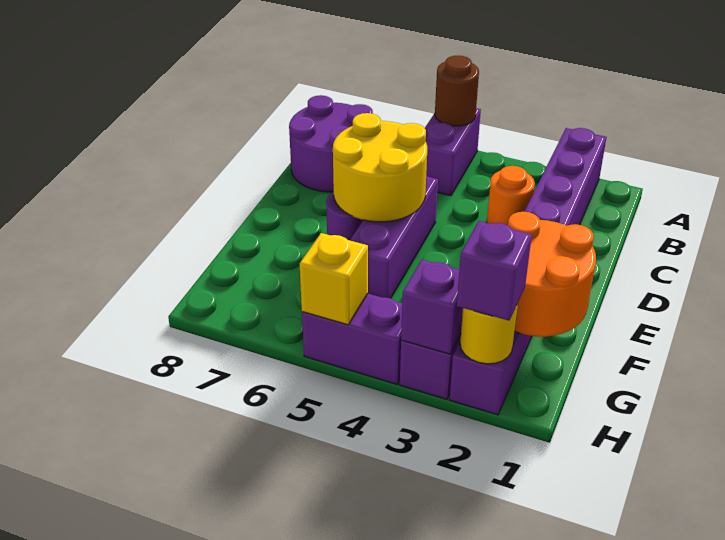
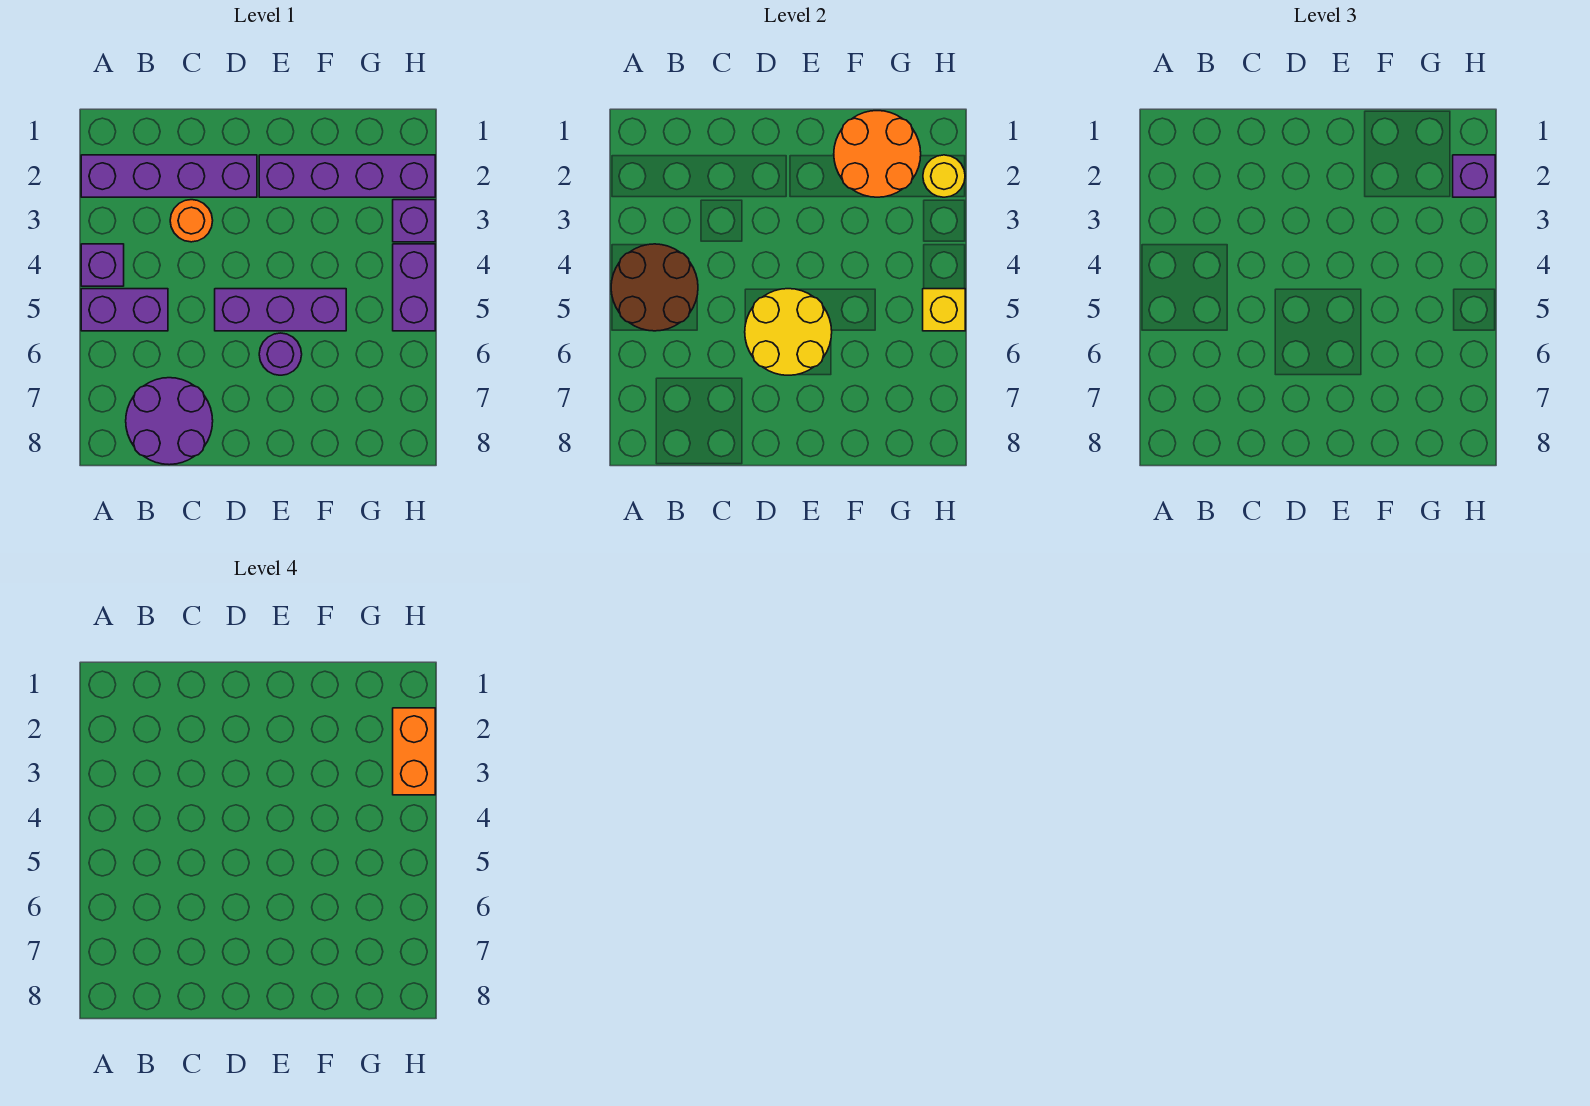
brown round brick A5 level 2 -> brown round brick A4:B5 level 2
none -> orange brick H2:H3 level 4
purple brick H3 level 2 -> purple brick A4 level 1

